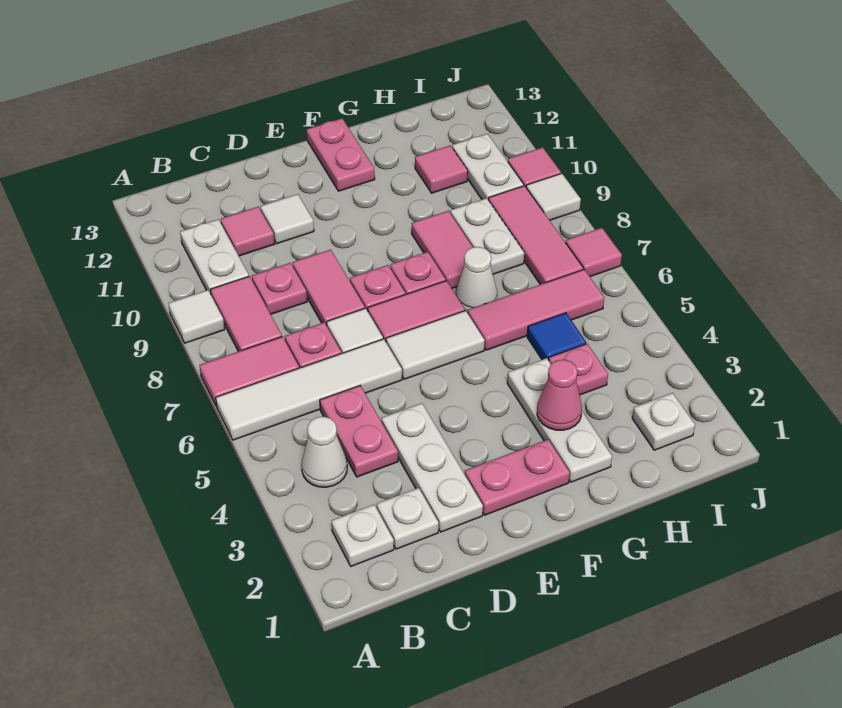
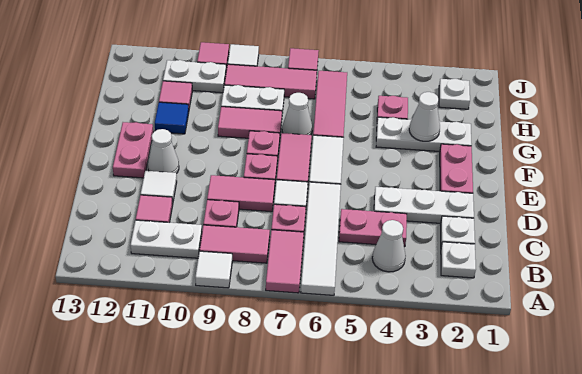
none -> white cone E11 level 1
pink plate F12:F13 level 1 -> pink plate E12:F12 level 1
pink cone G3 level 2 -> white cone G3 level 2
blue tile H5 level 1 -> blue tile G11 level 1

